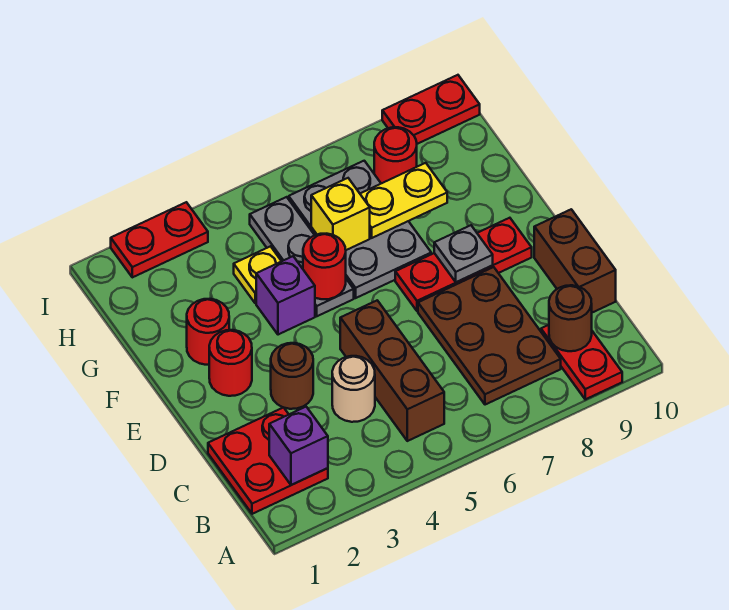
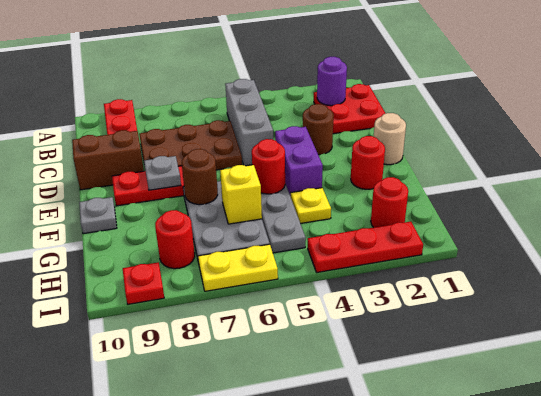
purple brick B2 level 2 -> purple round brick B2 level 2
brown brick B5:D5 level 1 -> grey brick B5:D5 level 1
brown plate B7:D8 level 1 -> brown plate C6:D8 level 1
brown round brick B9 level 2 -> brown round brick F7 level 2
tan round brick C4 level 1 -> tan round brick E1 level 1
brown brick C10:D10 level 1 -> brown brick D9:D10 level 1
red round brick E2 level 1 -> red round brick H2 level 1
purple brick F4 level 1 -> purple brick E4:F4 level 1
none -> grey plate F10 level 1
yellow plate G7:G8 level 2 -> yellow plate I6:I7 level 1
red plate I2:I3 level 1 -> red plate I2:I4 level 1
red plate I9:I10 level 1 -> red plate I9 level 1

